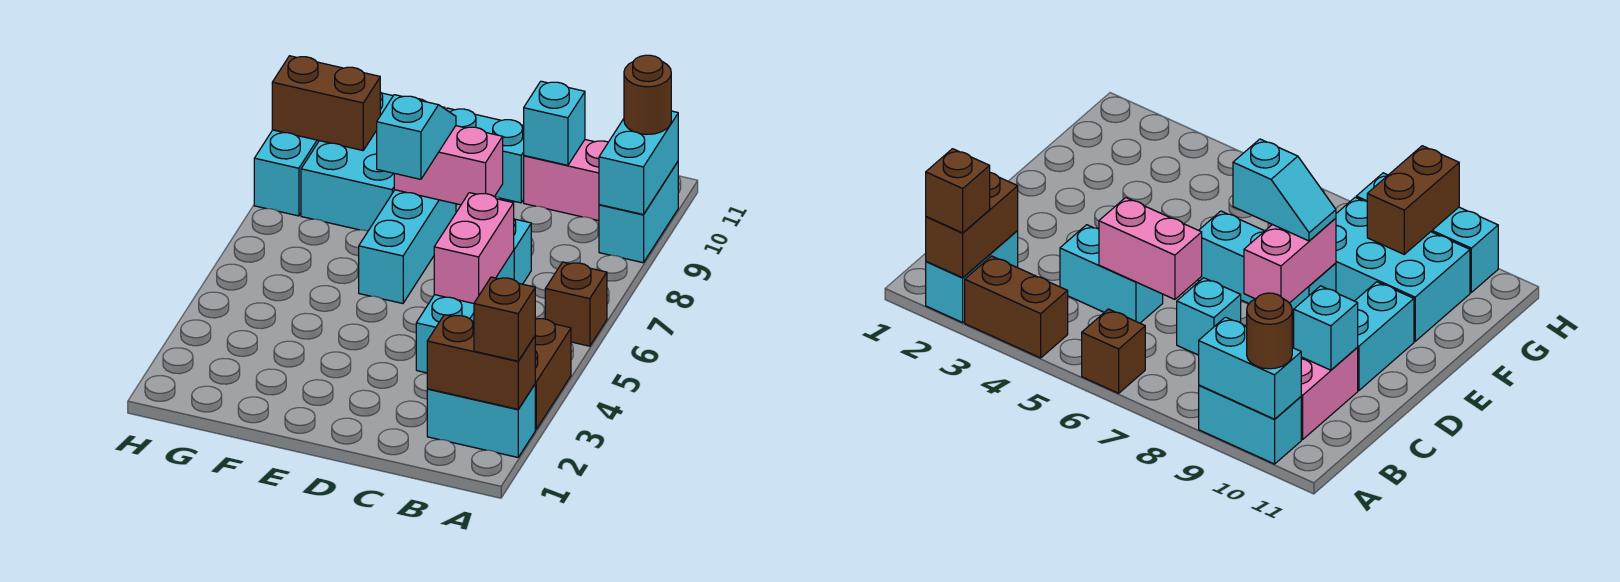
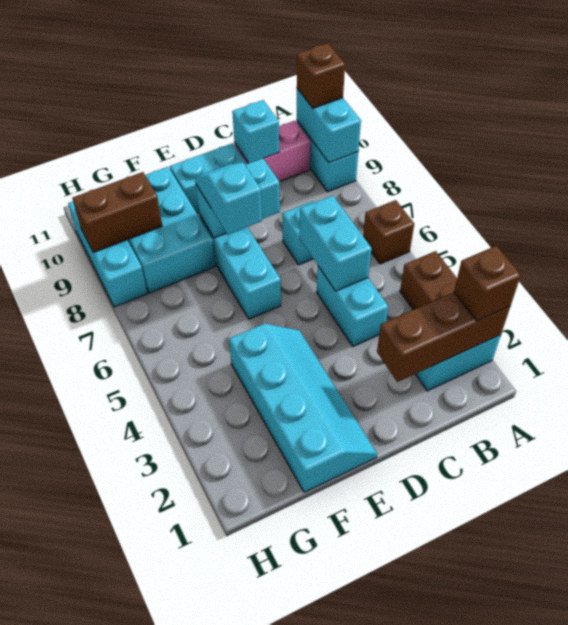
brown brick A2:B2 level 2 -> brown brick A2:C2 level 2
brown round brick A10 level 3 -> brown brick A10 level 3
pink brick C5:C6 level 2 -> cyan brick C5:C6 level 2
pink brick D8:E8 level 2 -> cyan brick D8:E8 level 2
none -> cyan slope E1:F4 level 1 top F

